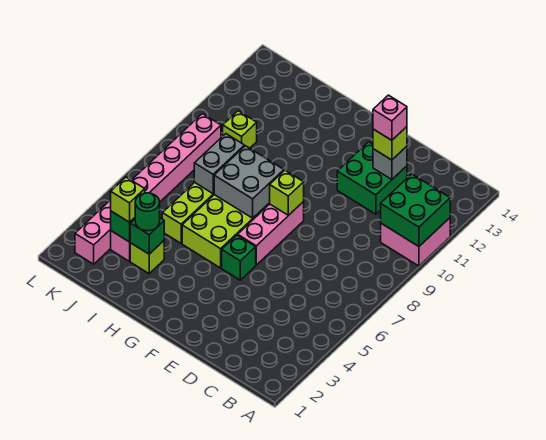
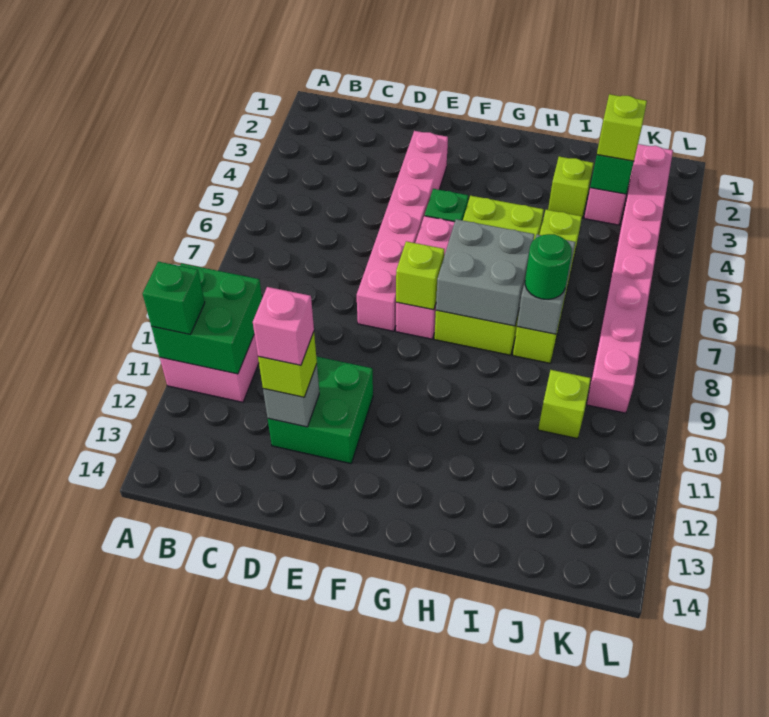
none -> pink brick E3:E8 level 1
green brick I3 level 2 -> green brick A11 level 3
green round brick I3 level 3 -> green round brick I8 level 3

